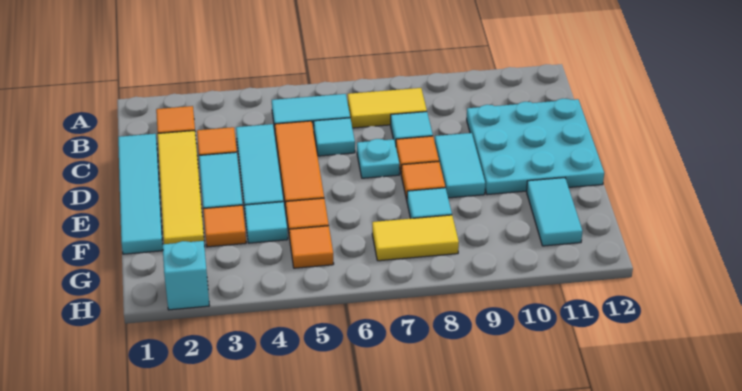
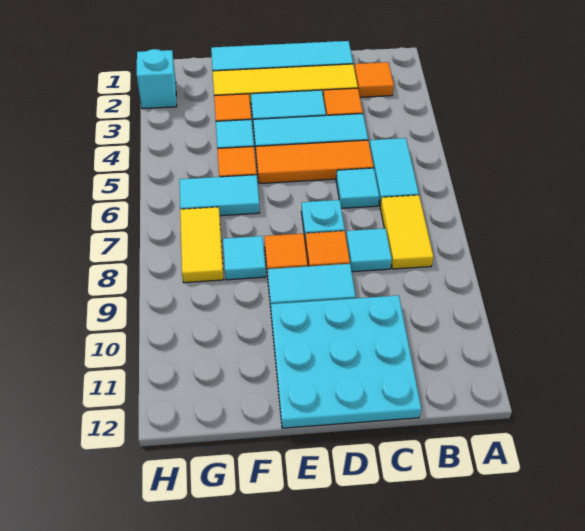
cyan tile F11:G11 level 1 -> cyan tile F6:G6 level 1
orange tile G5 level 1 -> none

